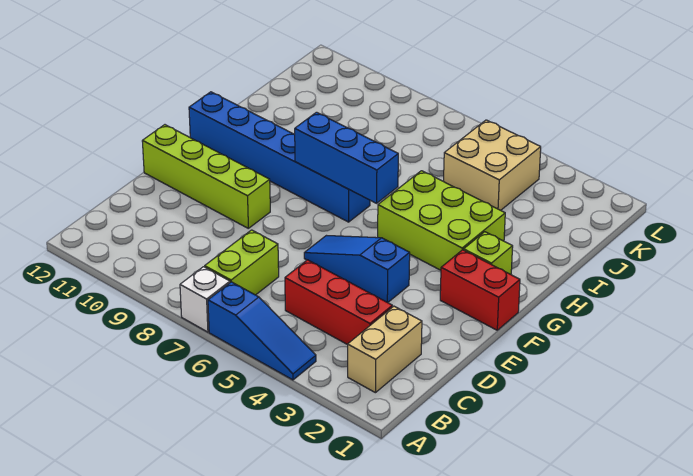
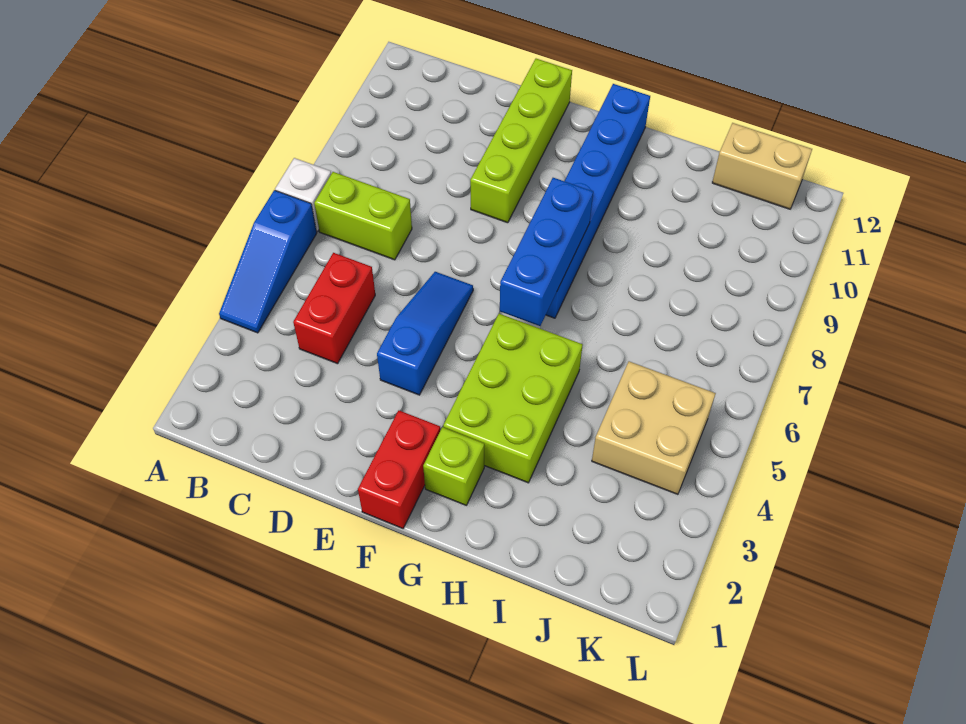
tan brick B2:C2 level 1 -> tan brick J12:K12 level 1
red brick C3:C5 level 1 -> red brick C4:C5 level 1

